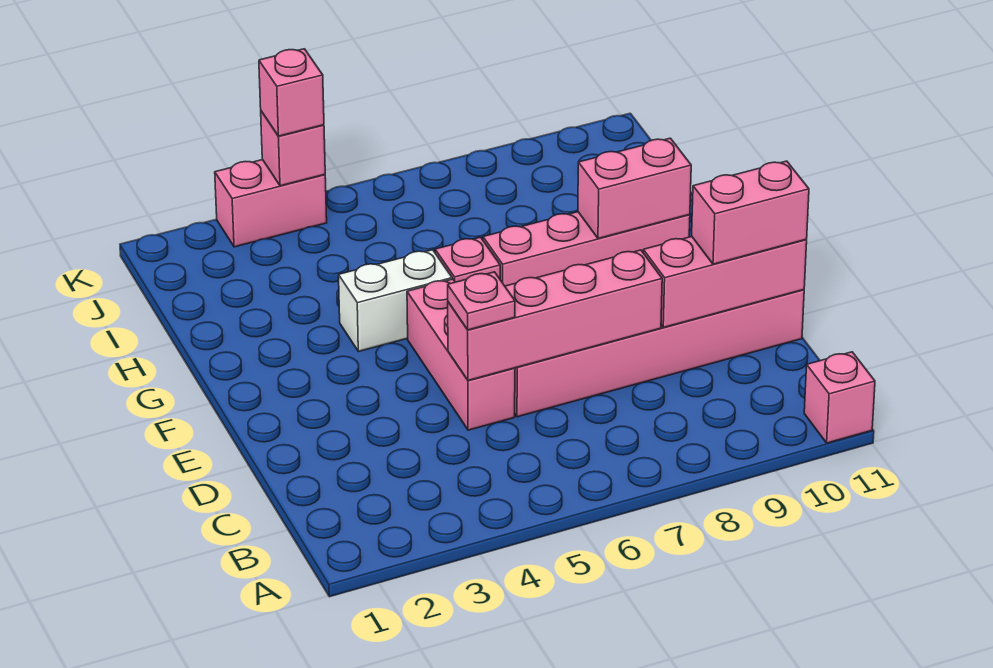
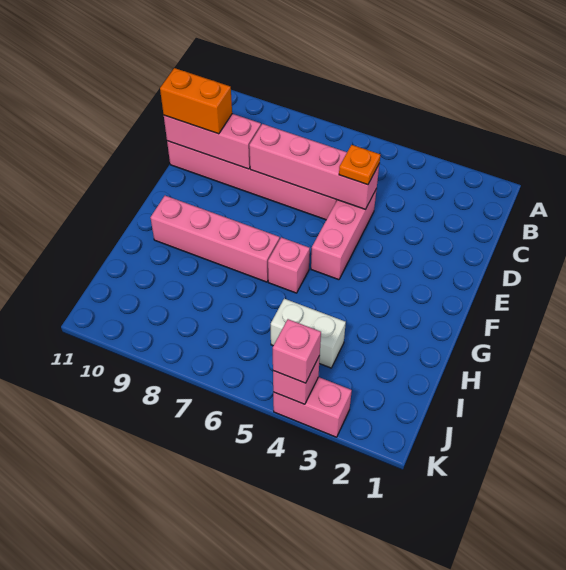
pink brick A11 level 1 -> none
pink plate D5 level 3 -> orange plate D5 level 3
pink brick D10:D11 level 3 -> orange brick D10:D11 level 3
white brick G4:G5 level 1 -> white brick I4:I5 level 1
pink brick G9:G10 level 2 -> none

